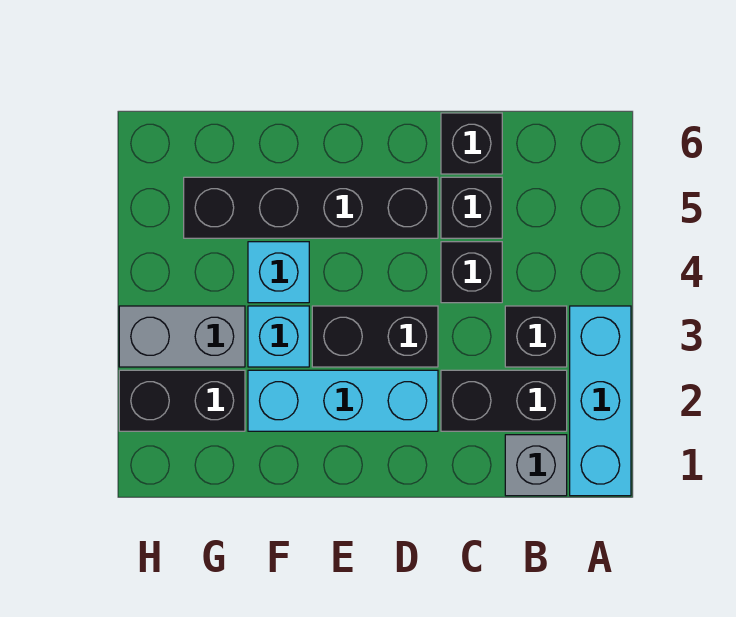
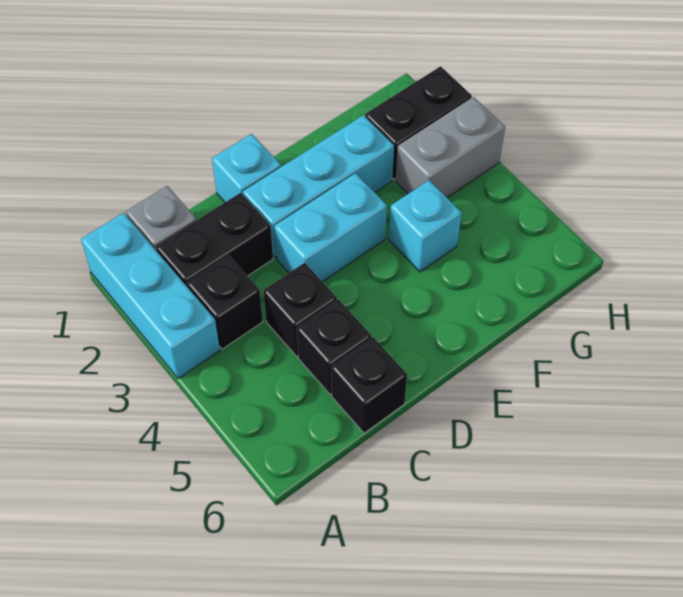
black brick D3:E3 level 1 -> cyan brick D3:E3 level 1
black brick D5:G5 level 1 -> none
cyan brick F3 level 1 -> cyan brick D1 level 1

